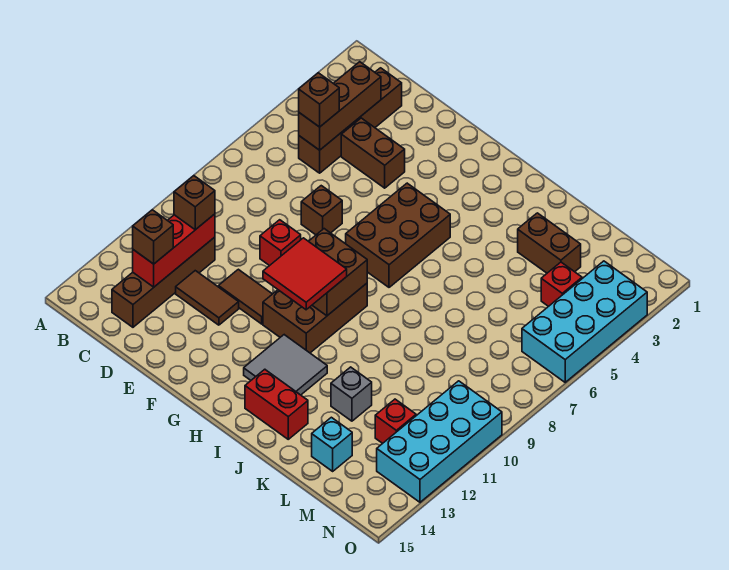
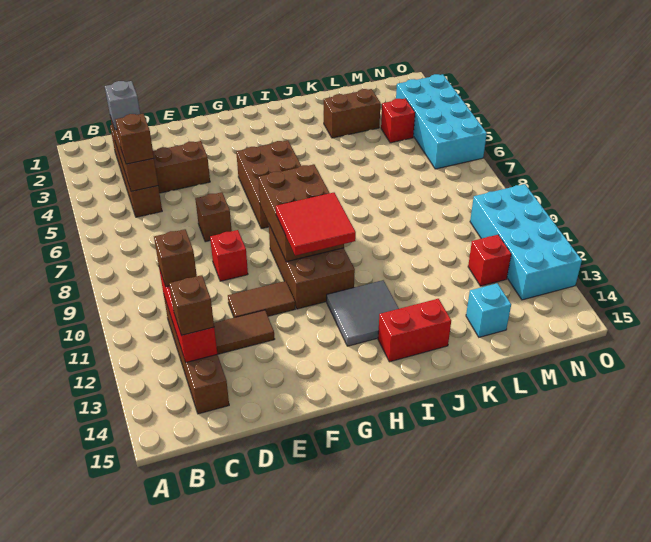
brown brick G9:H10 level 2 -> brown brick G8:H10 level 2
grey brick K12 level 1 -> grey brick C3 level 3

